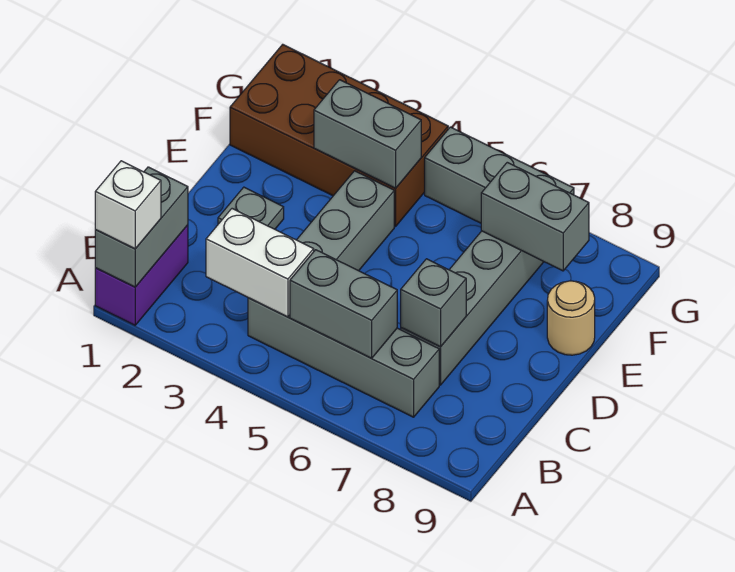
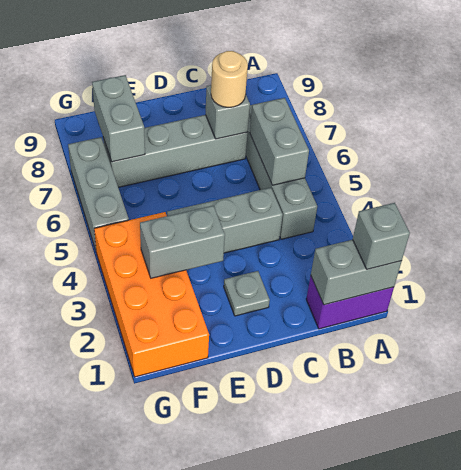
white brick A1 level 3 -> grey brick A1 level 3
white brick B3:B4 level 2 -> none
tan round brick E9 level 1 -> tan round brick C7 level 3
brown brick F1:G4 level 1 -> orange brick F1:G4 level 1
grey brick F3:F4 level 2 -> grey brick E3:F3 level 2

